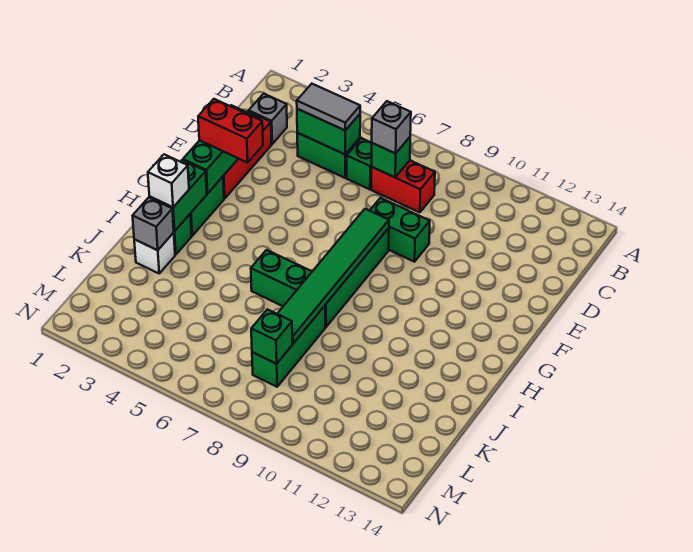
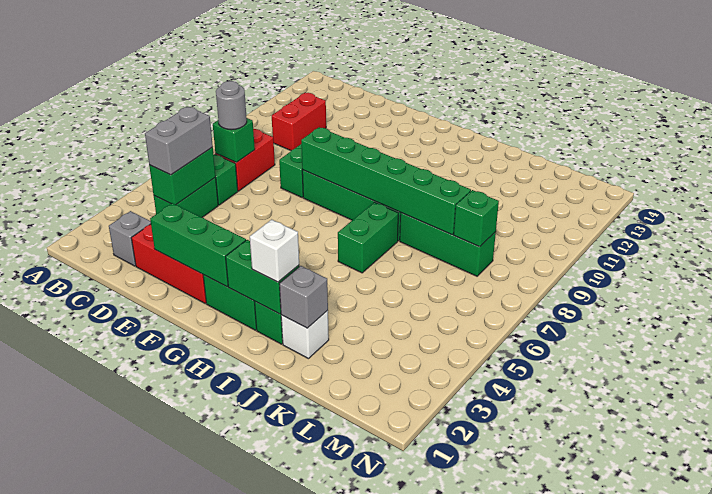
grey tile C4:C5 level 3 -> grey brick C4:C5 level 3
grey brick C7 level 3 -> grey round brick C7 level 3
red brick F2:F3 level 3 -> red brick C10:C11 level 1
green tile F8:K8 level 2 -> green brick F8:K8 level 2

